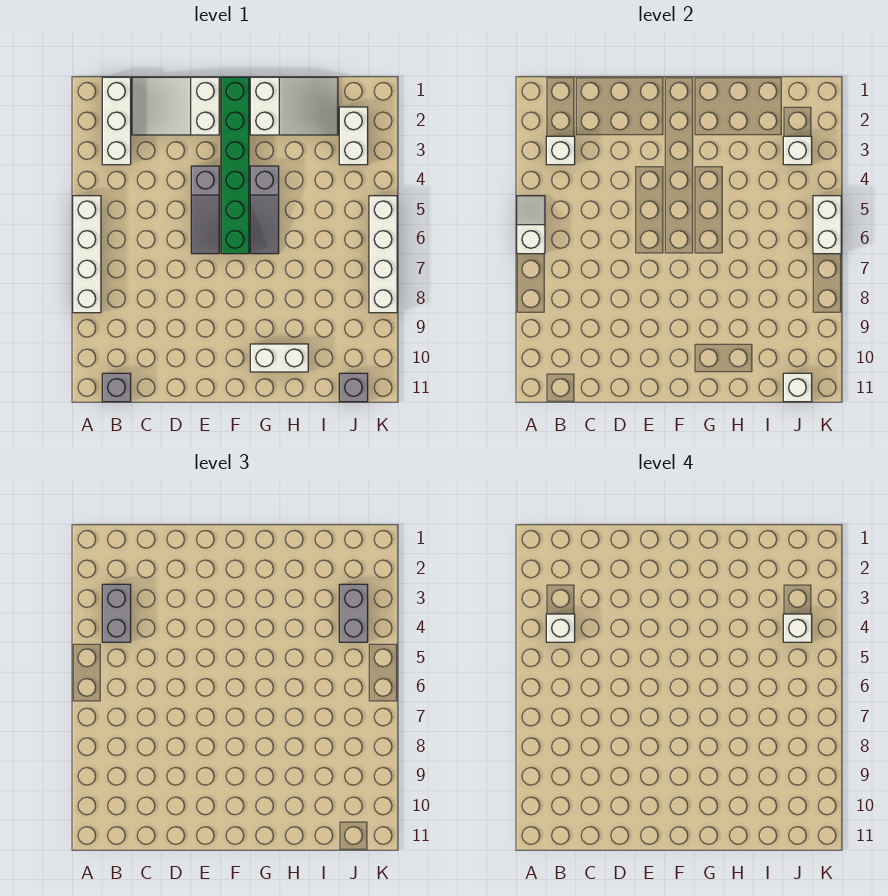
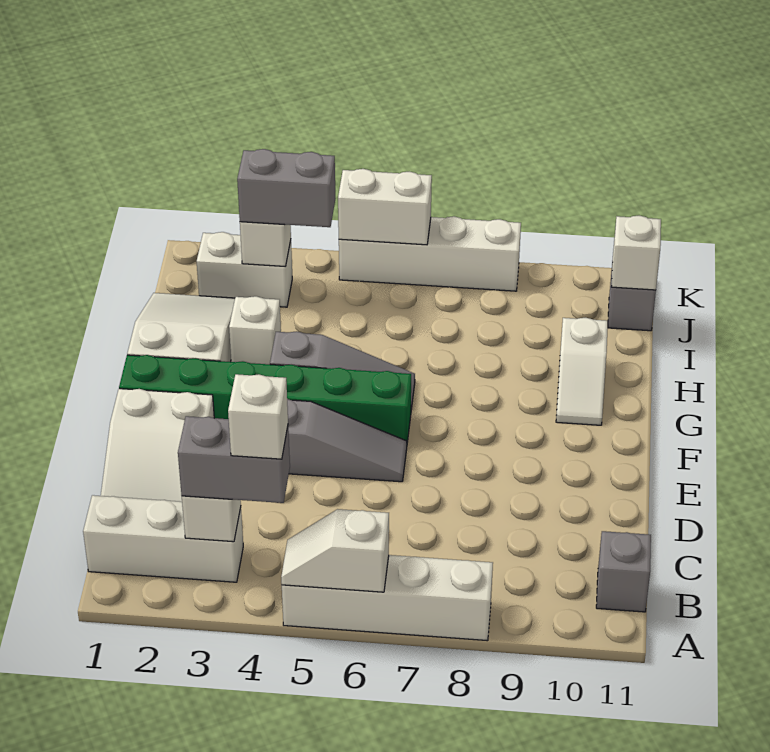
white brick G10:H10 level 1 -> white slope G10:H10 level 1 top H
white brick J4 level 4 -> white brick H3 level 1

